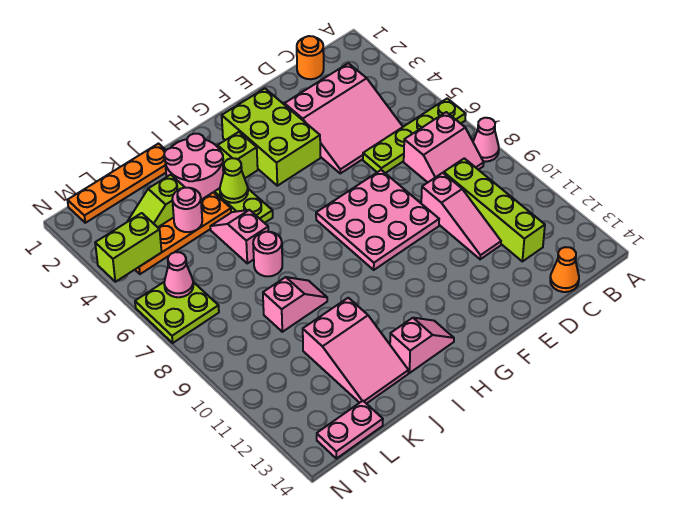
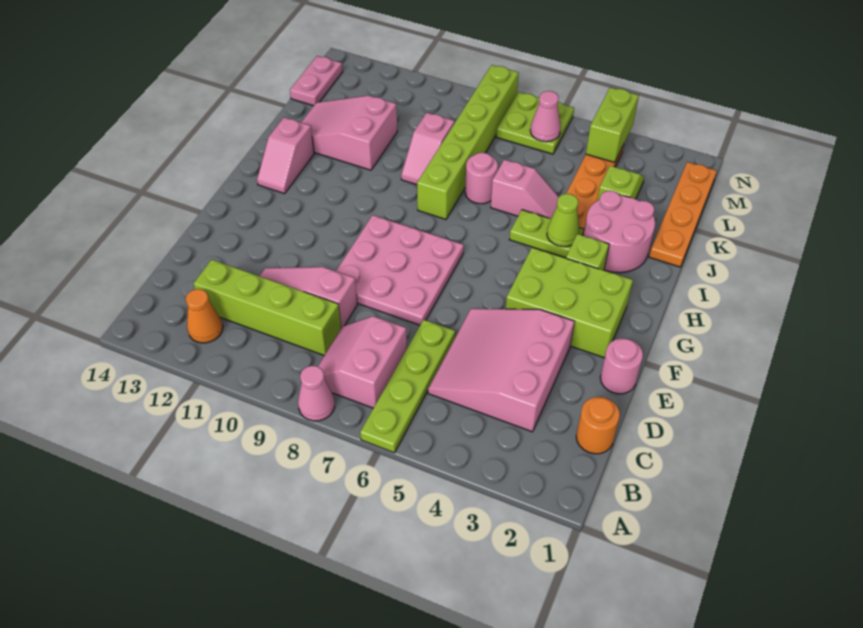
orange cone C14 level 1 -> orange cone B12 level 1
none -> lime brick I8:N8 level 1
pink round brick K4 level 2 -> pink round brick E1 level 1

